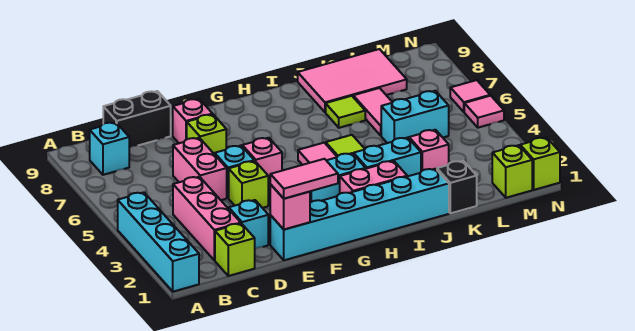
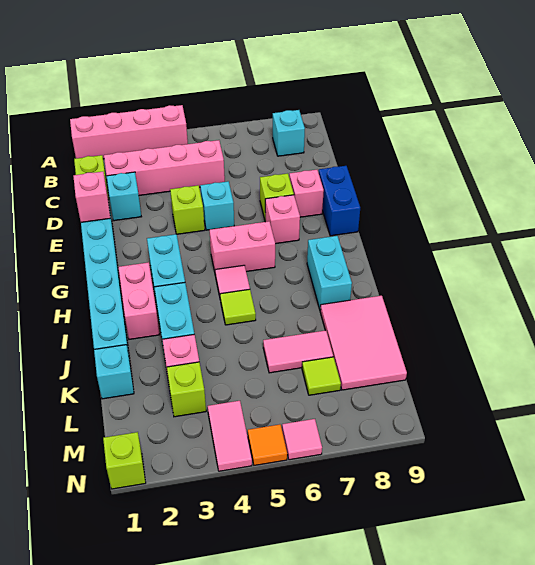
cyan brick A1:A4 level 1 -> pink brick A1:A4 level 1
pink brick C2:C4 level 1 -> pink brick C2:C5 level 1
black brick C9:D9 level 1 -> none
pink brick D5:D6 level 1 -> pink brick G5:G6 level 1
pink tile E1:F1 level 3 -> pink tile M4:N4 level 1
none -> blue brick E9:F9 level 1
pink brick F5 level 1 -> pink brick F7 level 1
lime tile J7 level 1 -> lime tile L7 level 1
black brick K1 level 1 -> cyan brick K1 level 1
cyan brick K5:L5 level 1 -> cyan brick H8:I8 level 1
lime brick M1 level 1 -> lime brick L3 level 1
pink tile N5 level 1 -> orange tile N5 level 1

